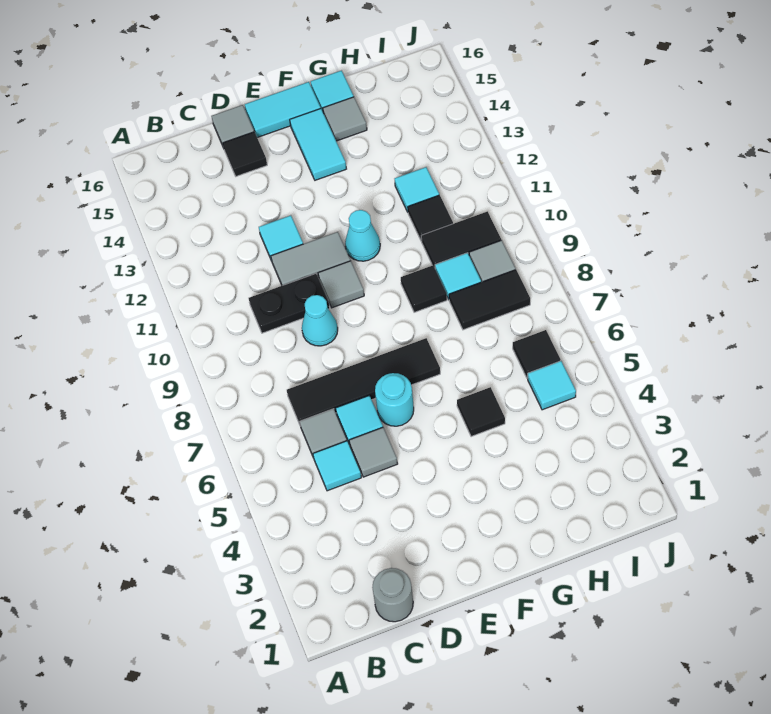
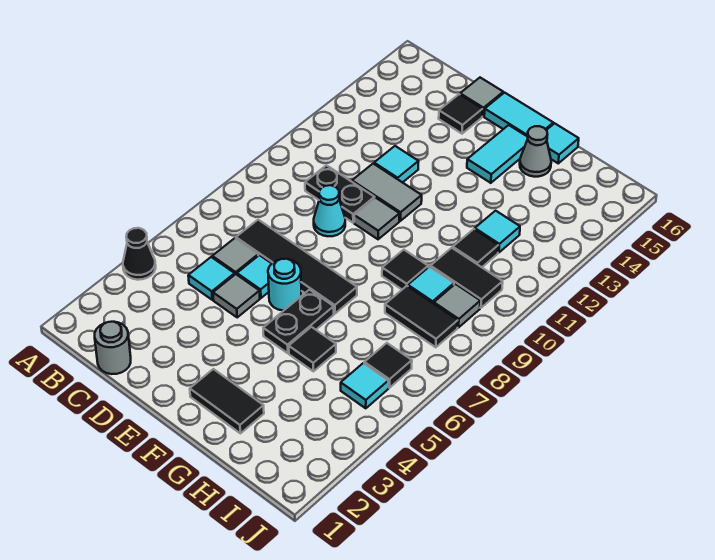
none -> black cone A4 level 1
none -> black tile F2:G2 level 1
none -> black plate F5:F6 level 1
cyan cone F11 level 1 -> none
grey tile G15 level 1 -> grey cone G15 level 1

